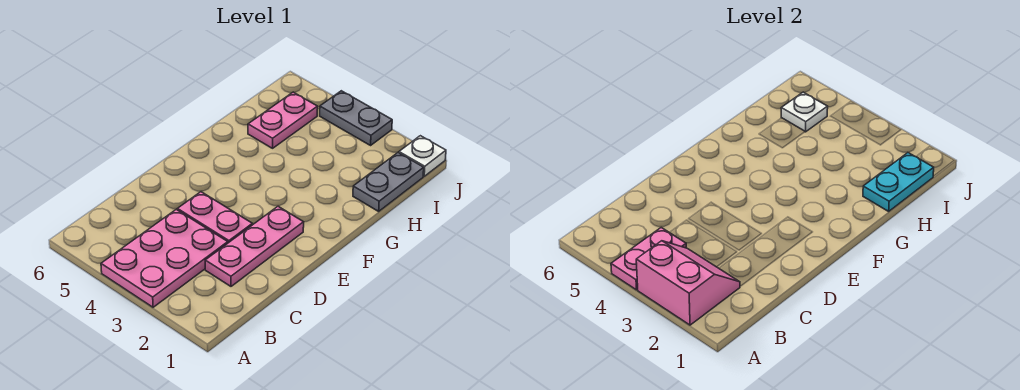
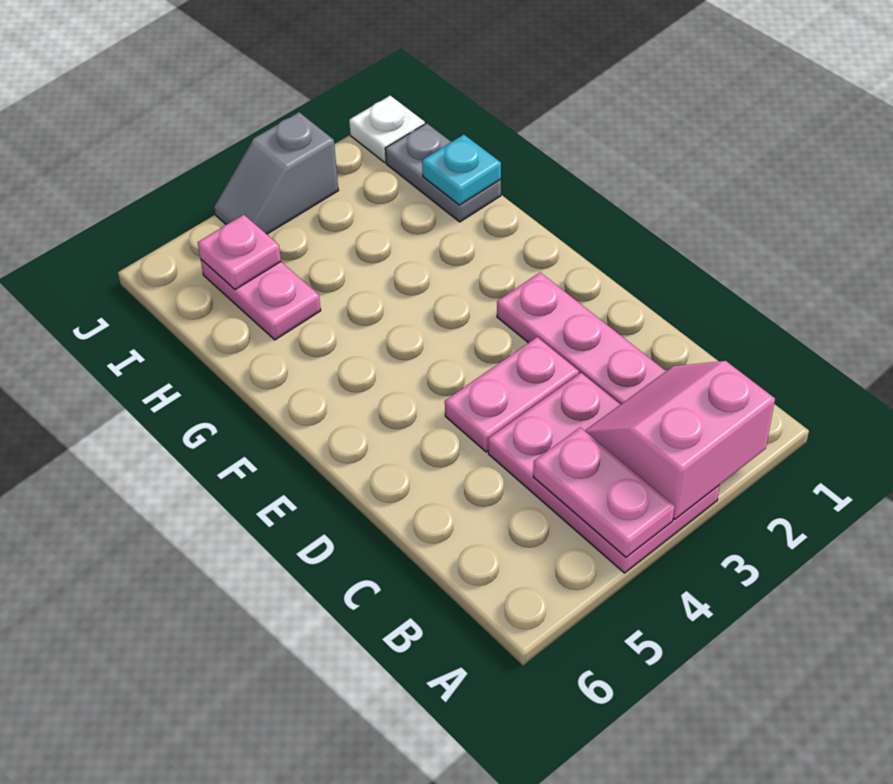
cyan plate H1:I1 level 2 -> cyan plate H1 level 2
white plate I5 level 2 -> pink plate I5 level 2
grey plate J3:J4 level 1 -> grey slope J3:J4 level 1 top 3

